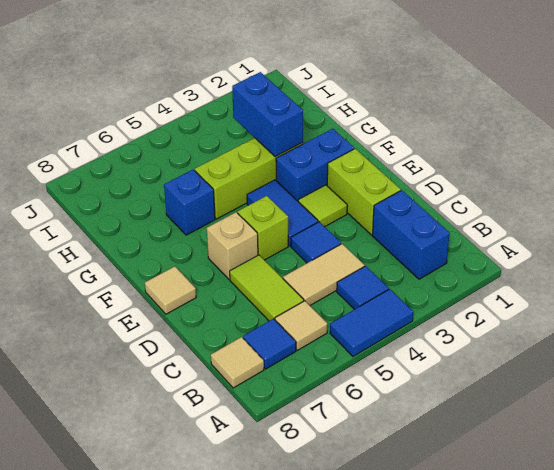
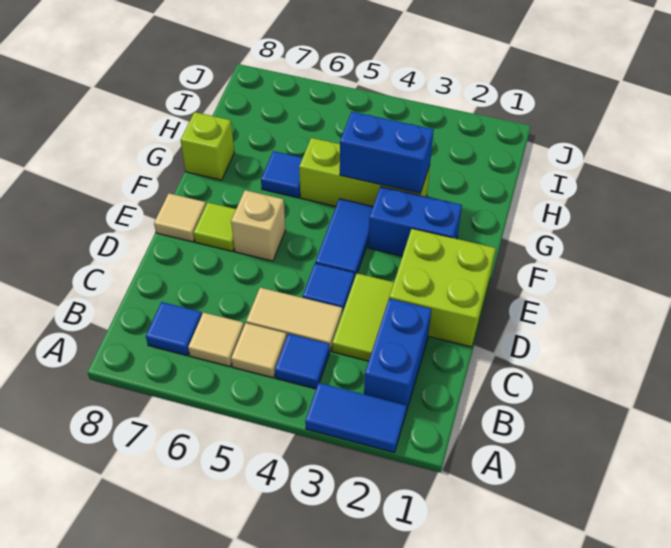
blue tile A4:A5 level 1 -> blue tile A2:A3 level 1
tan tile B8 level 1 -> tan tile B5 level 1
lime tile C6:D6 level 1 -> lime tile C3:D3 level 1
lime brick D2:E2 level 1 -> lime brick D1:E2 level 1
lime tile E3 level 1 -> lime tile E7 level 1
lime brick E5 level 1 -> lime brick G8 level 1
blue brick G3:H3 level 2 -> blue brick G3:G4 level 2
blue brick G6 level 1 -> blue tile G6 level 1

